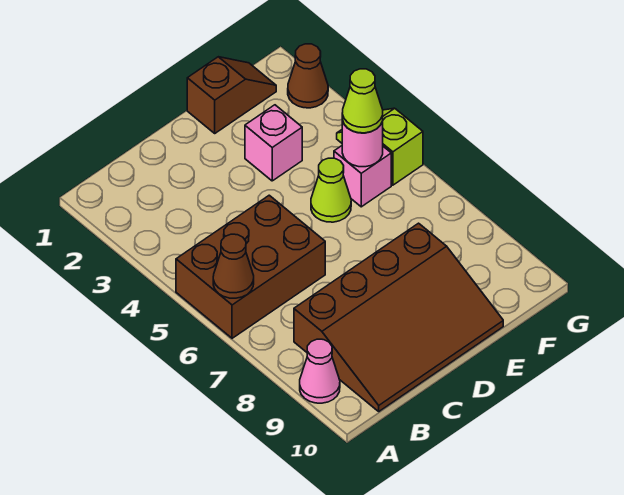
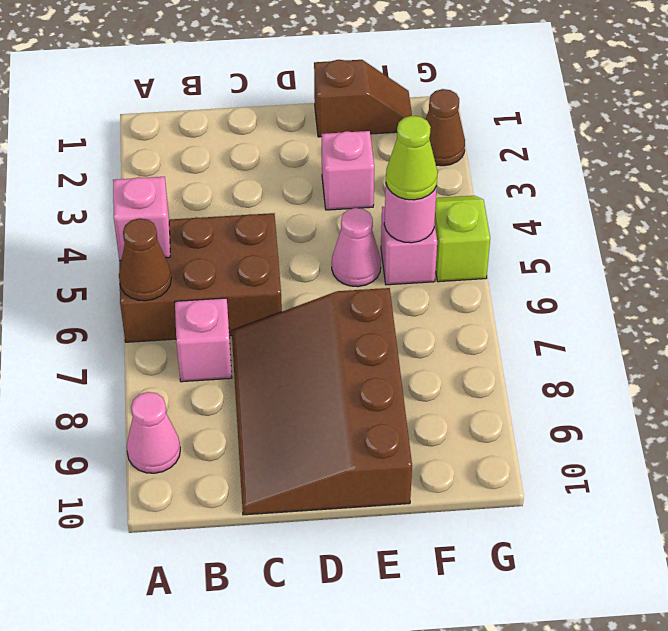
none -> pink brick A5 level 2
none -> pink brick B7 level 1
brown slope B8:E10 level 1 top 8 -> brown slope C7:E10 level 1 top E
lime cone E5 level 1 -> pink cone E5 level 1

